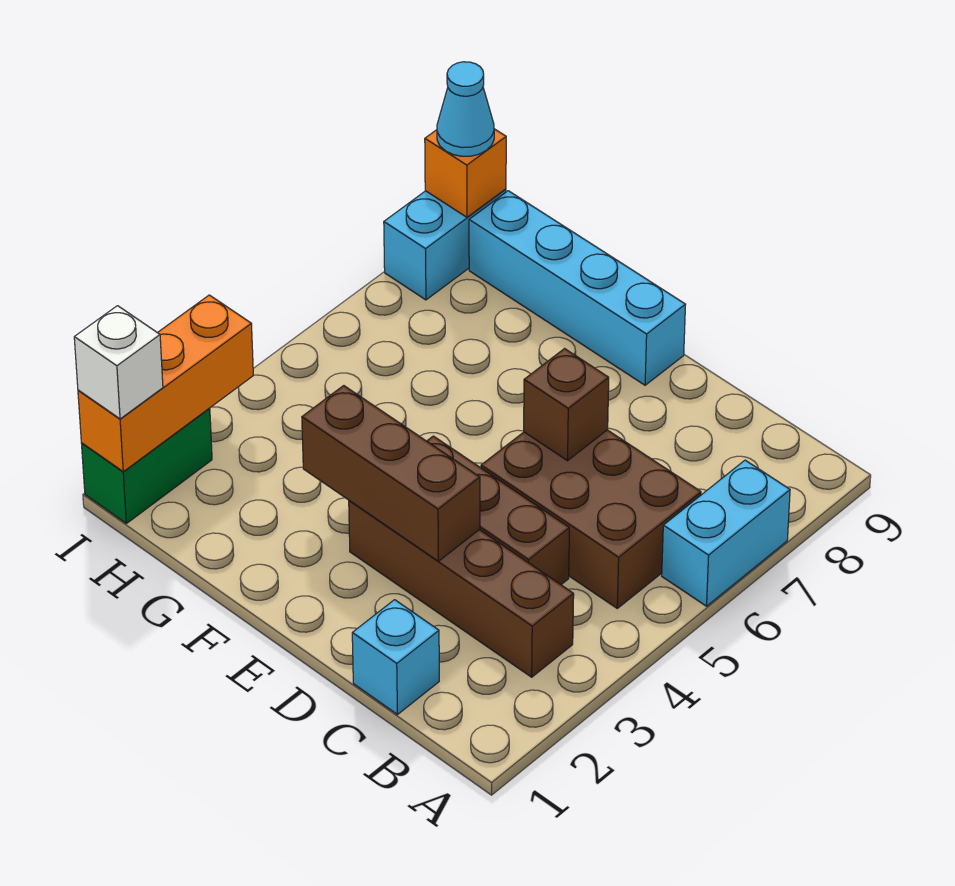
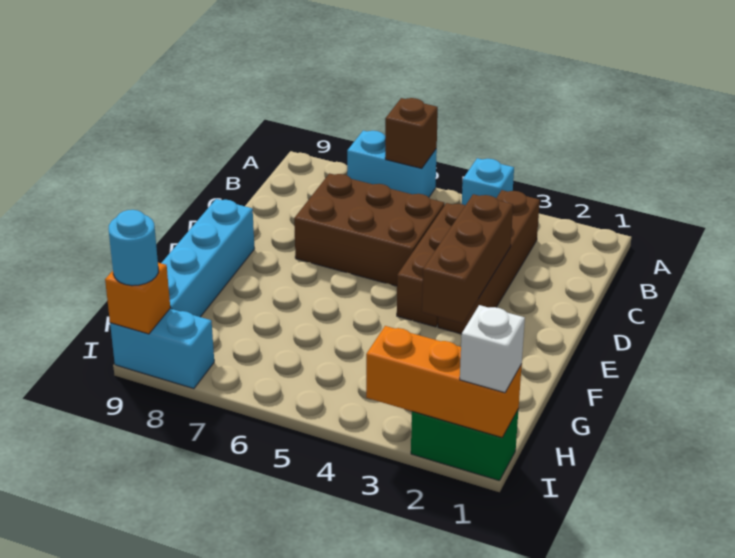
brown brick B5:D6 level 1 -> brown brick C5:D7 level 1
cyan brick C1 level 1 -> cyan brick A4 level 1
brown brick D6 level 2 -> brown brick A6 level 2
cyan cone I9 level 3 -> cyan round brick I9 level 3

